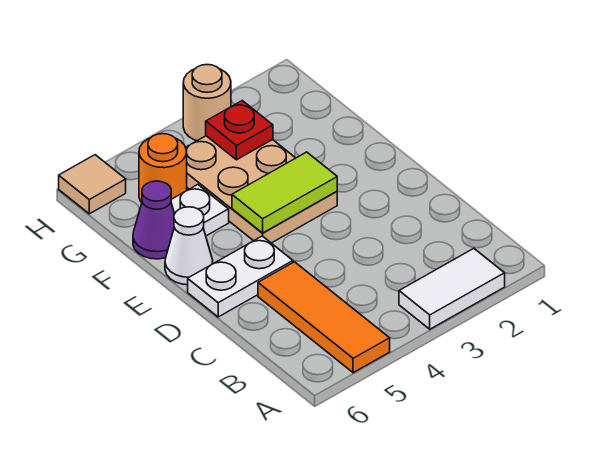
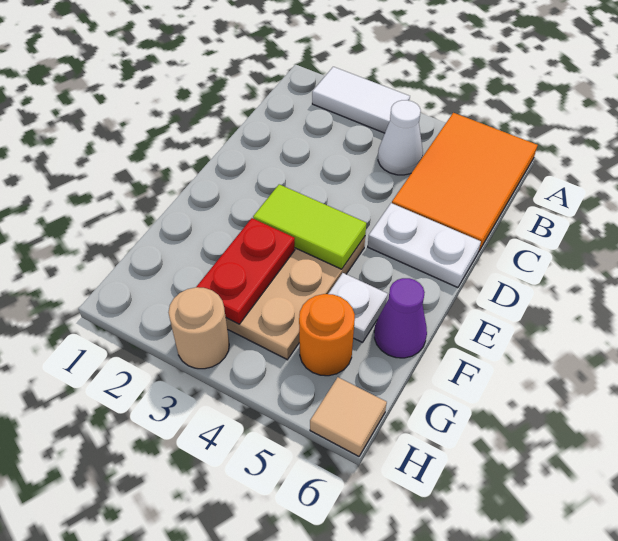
orange tile A5:C5 level 1 -> orange tile A5:C6 level 1
white cone E6 level 1 -> white cone B4 level 1
red plate G3 level 2 -> red plate F3:G3 level 2

